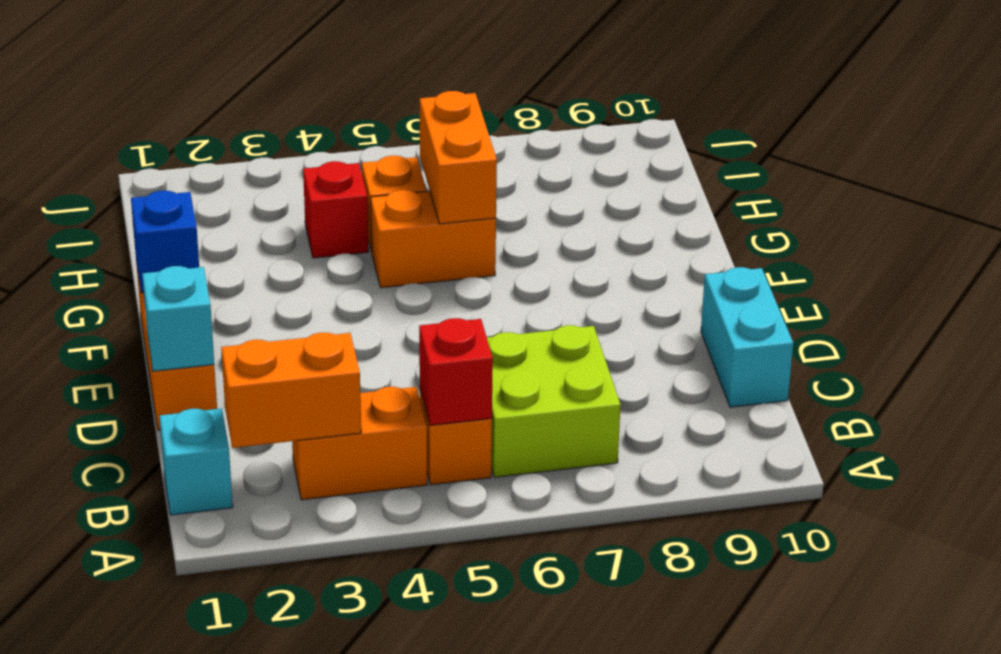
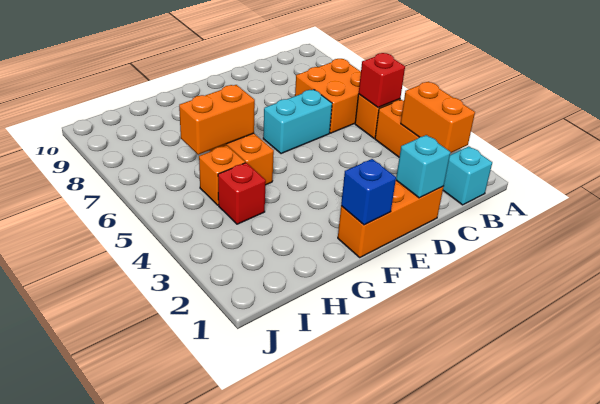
lime brick B6:C7 level 1 -> orange brick B6:C7 level 1
cyan brick C10:D10 level 1 -> cyan brick D6:E6 level 1

